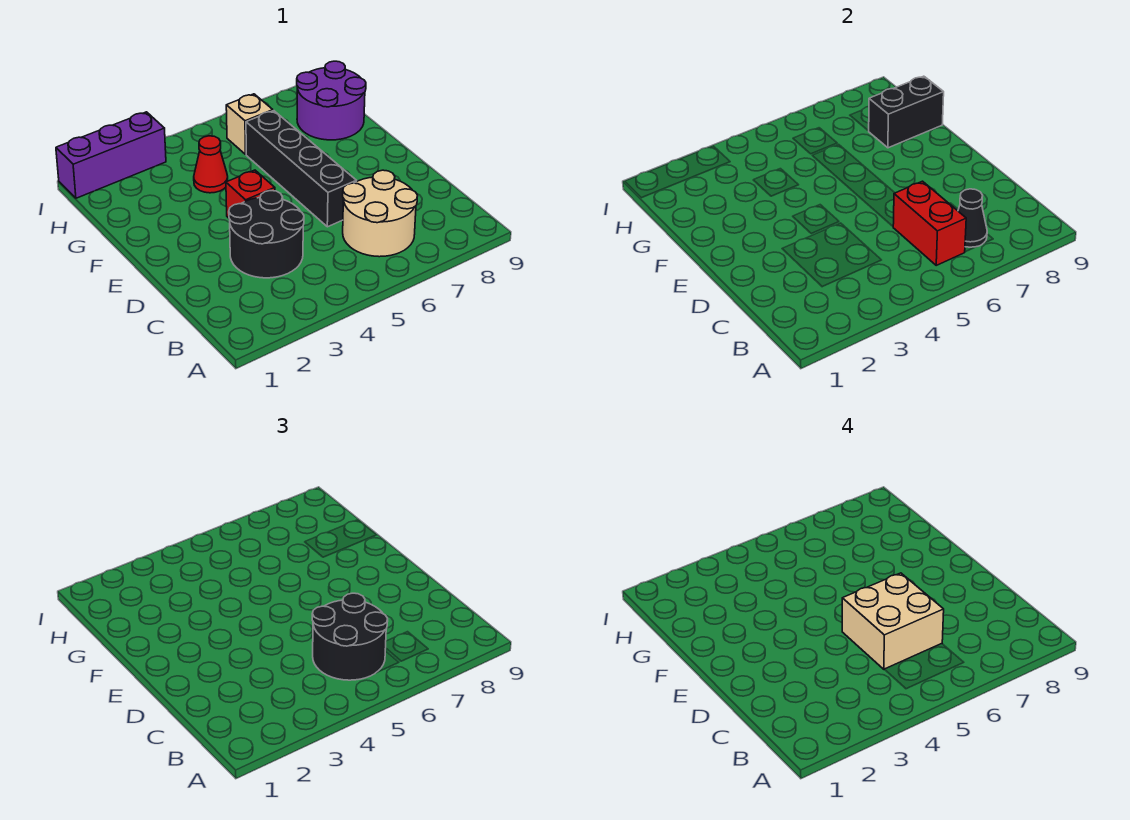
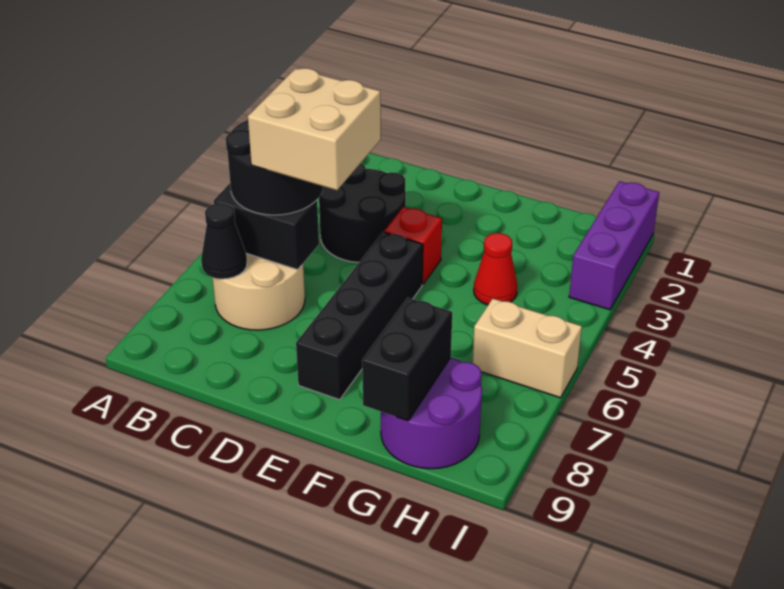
red brick B6:C6 level 2 -> black brick B6:C6 level 2
black brick D6:G6 level 1 -> black brick E5:E8 level 1
tan brick H6 level 1 -> tan brick H6:I6 level 1

